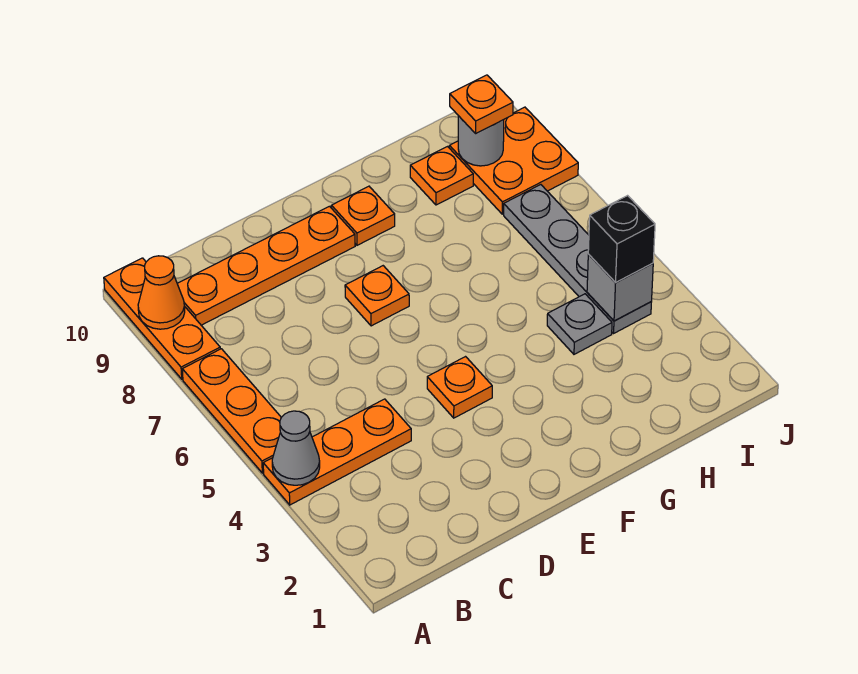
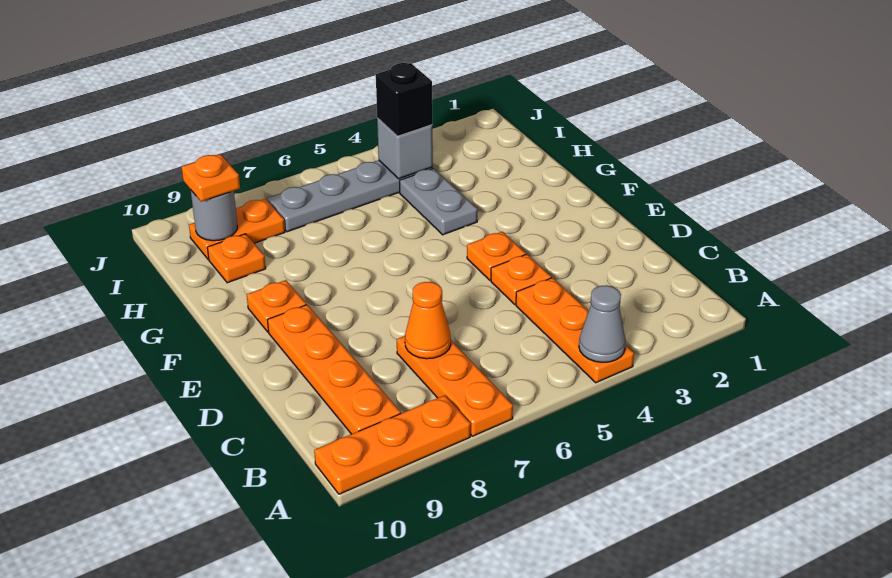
orange plate A5:A7 level 1 -> orange plate A7:C7 level 1
orange cone A9 level 2 -> orange cone C7 level 2
orange plate E7 level 1 -> orange plate D4 level 1
grey plate H4 level 1 -> grey plate G4:H4 level 1
orange plate I8:J9 level 1 -> orange plate I8:I9 level 1

